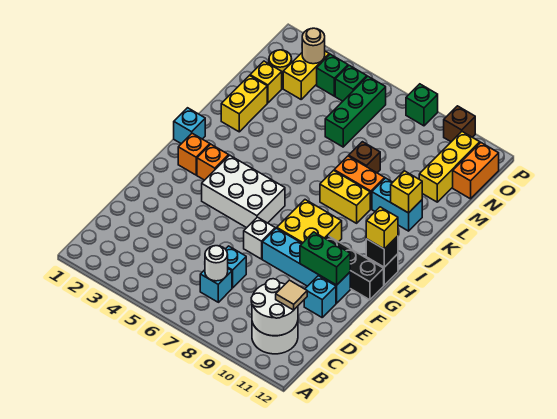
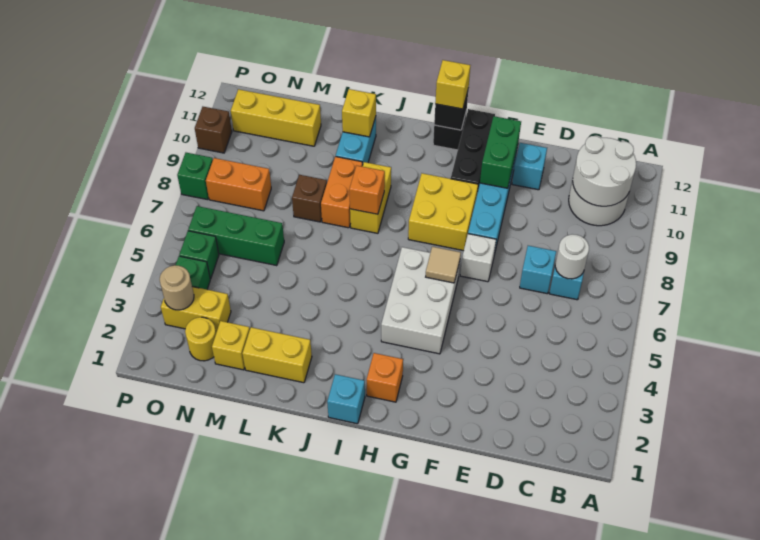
tan tile C11 level 3 -> tan tile G6 level 2
orange brick H3 level 1 -> orange brick J8 level 2
orange brick N12:O12 level 1 -> orange brick N8:O8 level 1

